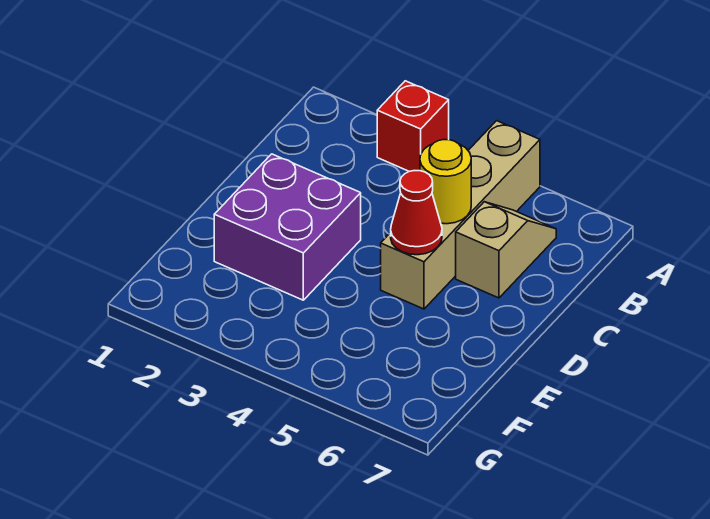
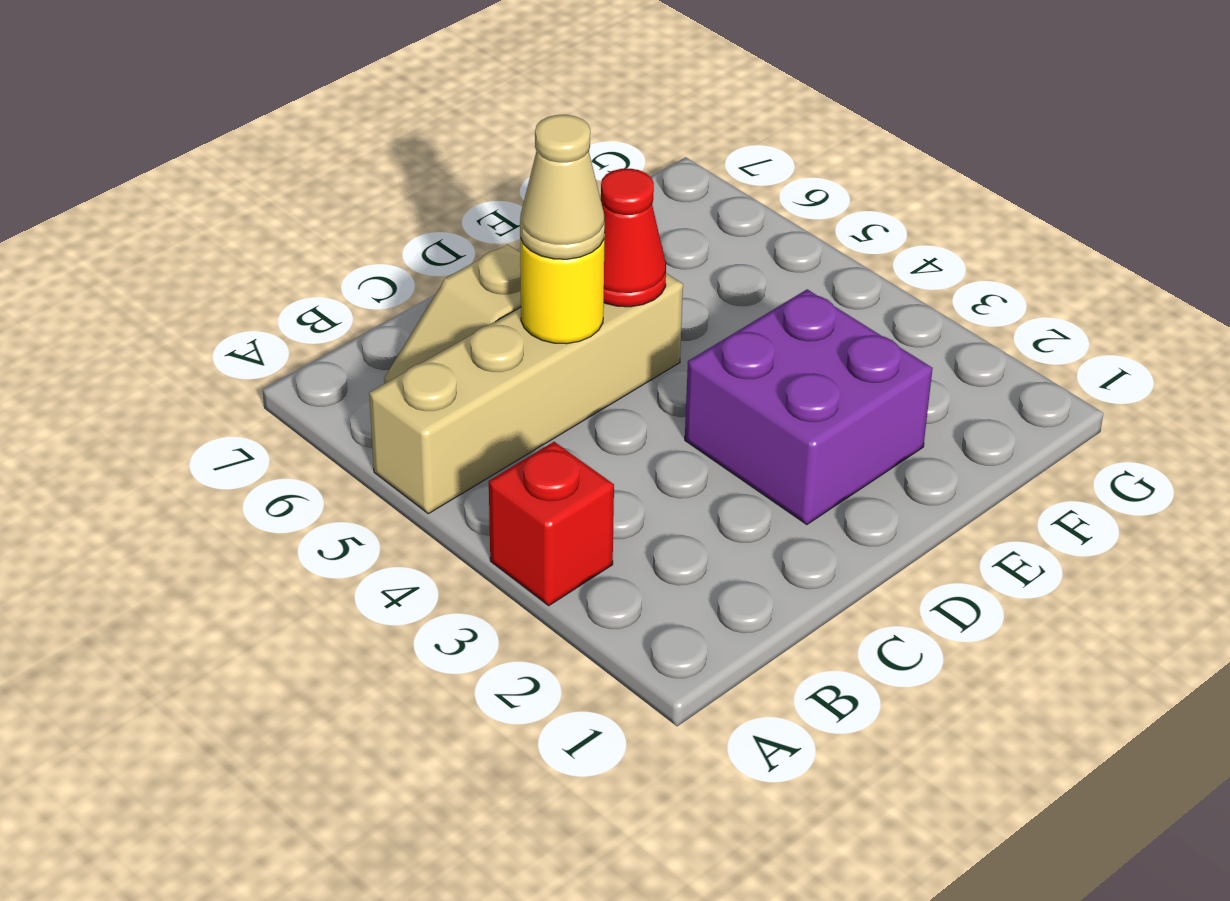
none -> tan cone C5 level 3

